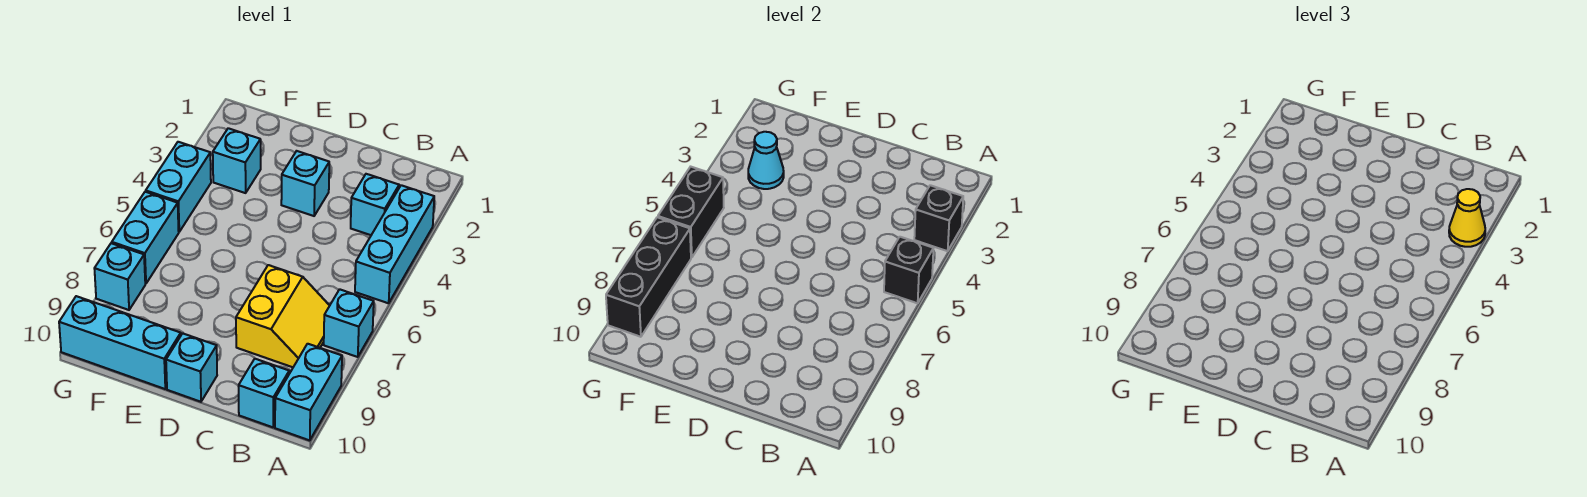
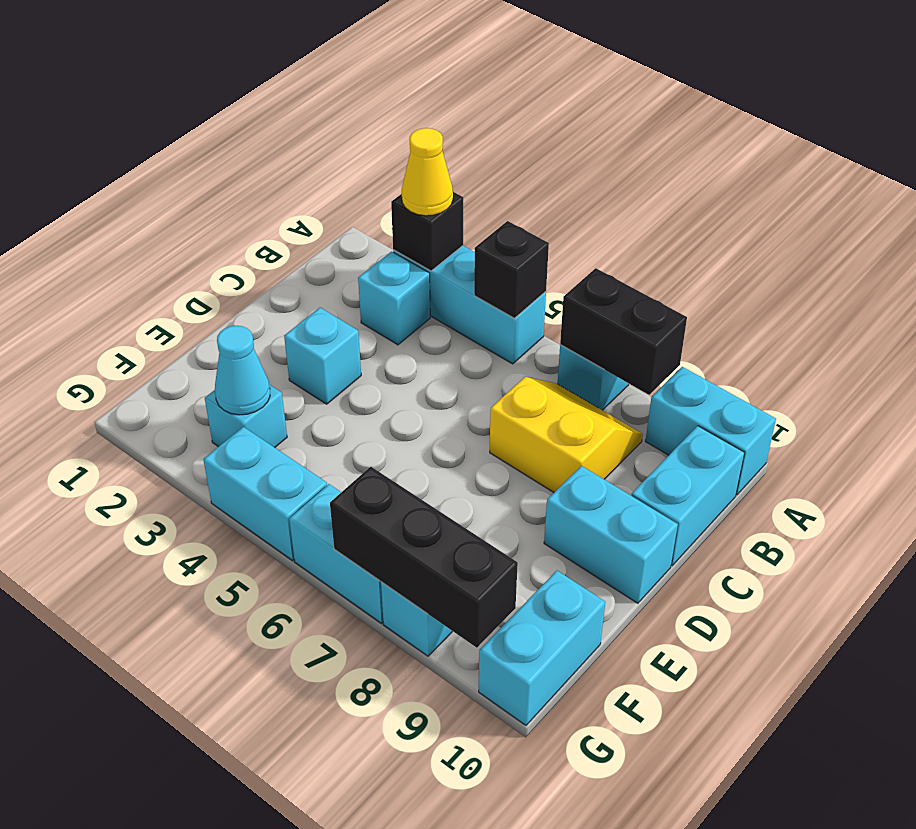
cyan brick B10 level 1 -> cyan brick B10:C10 level 1
cyan brick D10 level 1 -> cyan brick D9:D10 level 1
cyan brick E10:G10 level 1 -> cyan brick F10:G10 level 1
black brick G5:G6 level 2 -> black brick A7:A8 level 2

